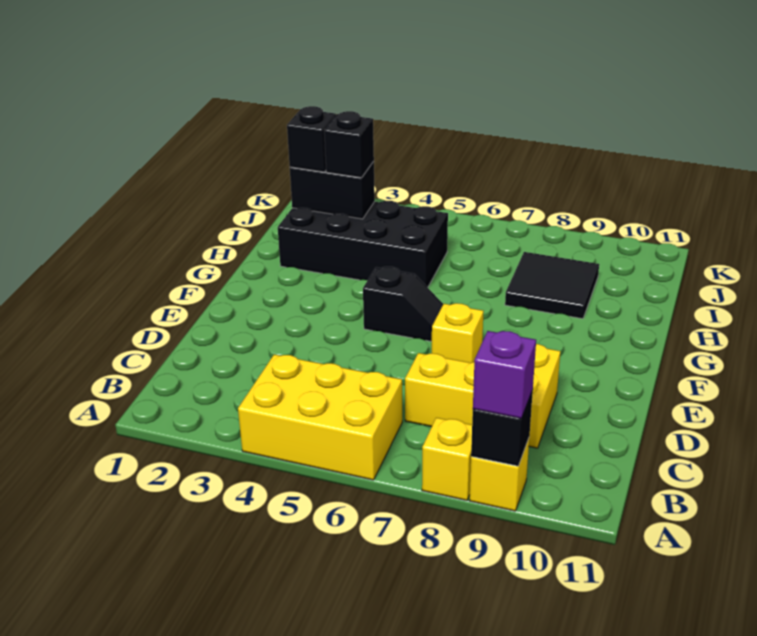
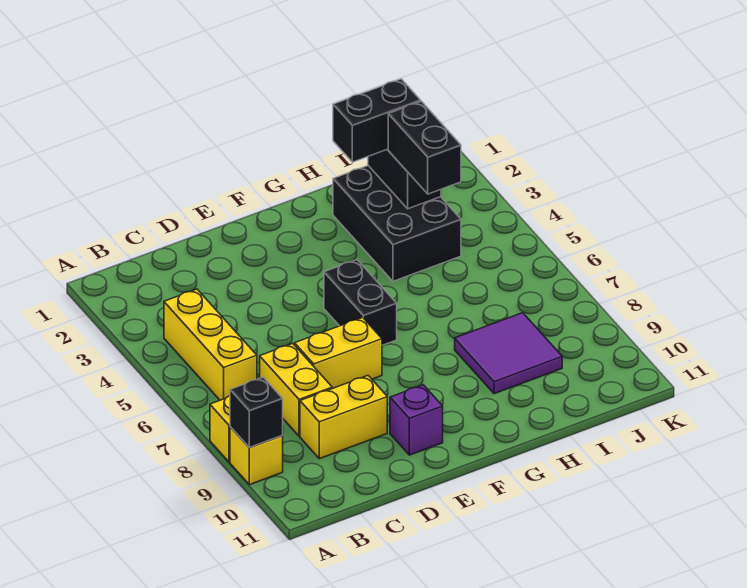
yellow brick A4:B6 level 1 -> yellow brick B4:B6 level 1
purple brick A9 level 3 -> purple brick E10 level 1
yellow brick E7 level 1 -> yellow brick D7:E7 level 1
black slope F5:F6 level 1 top 5 -> black brick F5:F6 level 1
black brick H2:I5 level 1 -> black brick H2:I4 level 1
black tile H8:I9 level 1 -> purple tile H8:I9 level 1
black brick I2 level 3 -> black brick H2:I2 level 3
black brick I3 level 3 -> black brick I3:I4 level 3

